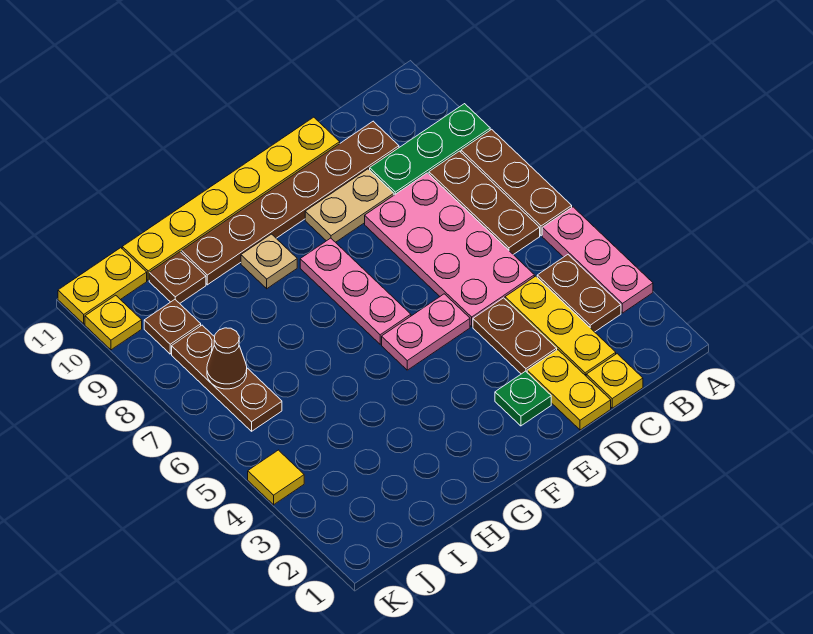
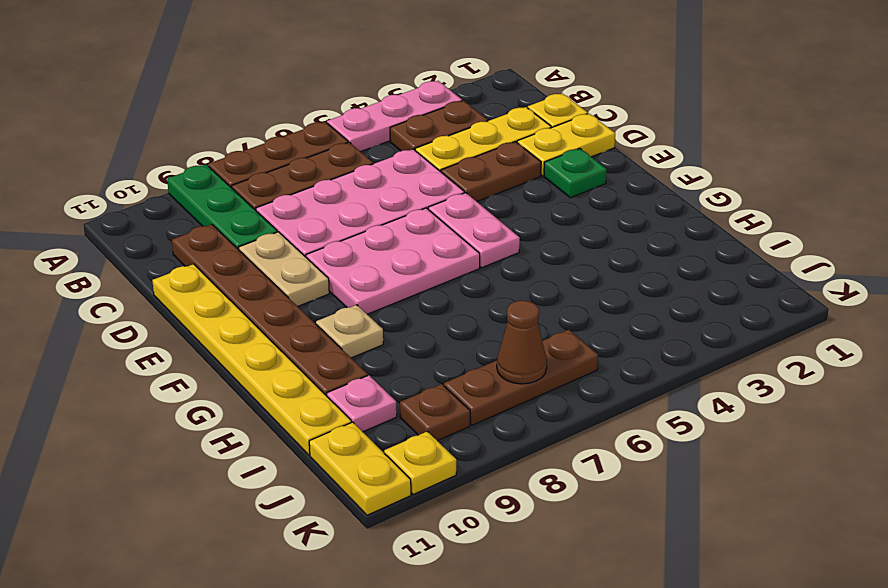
pink plate F6:F8 level 1 -> pink plate E6:F8 level 1
brown plate I10 level 1 -> pink plate I10 level 1
yellow tile K4 level 1 -> none

